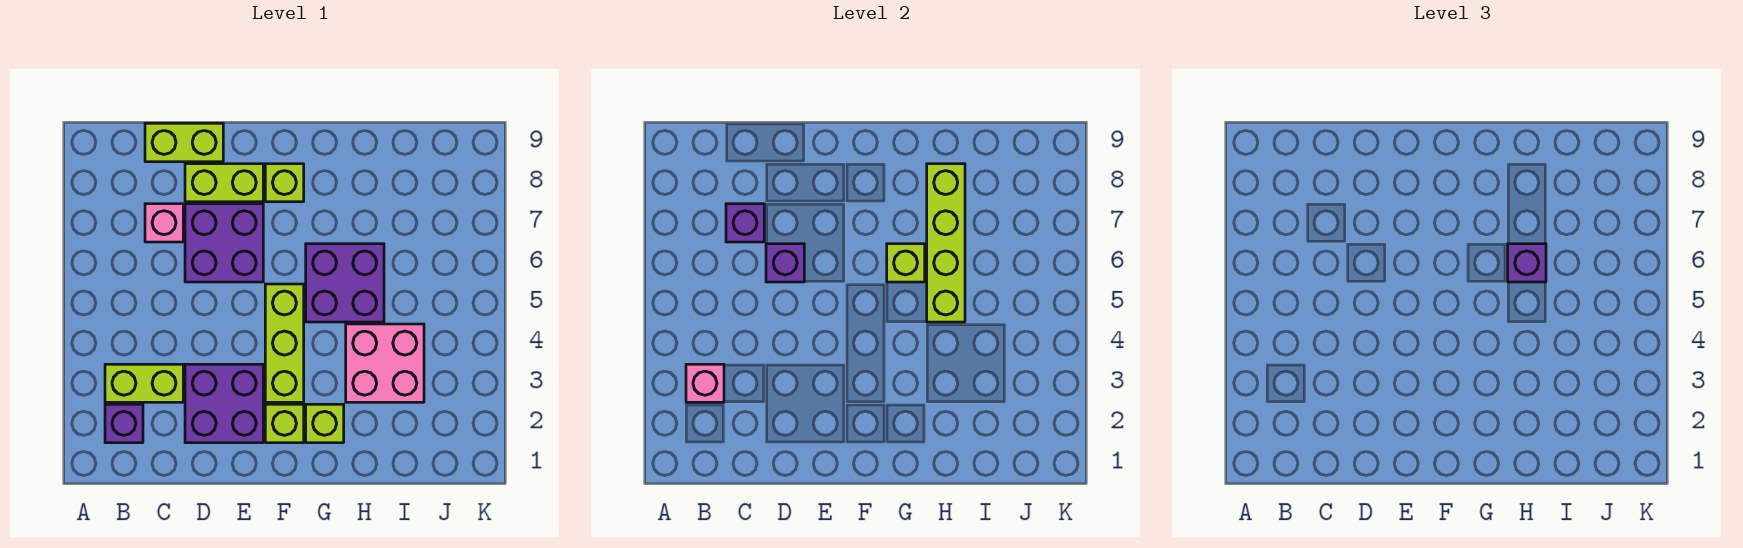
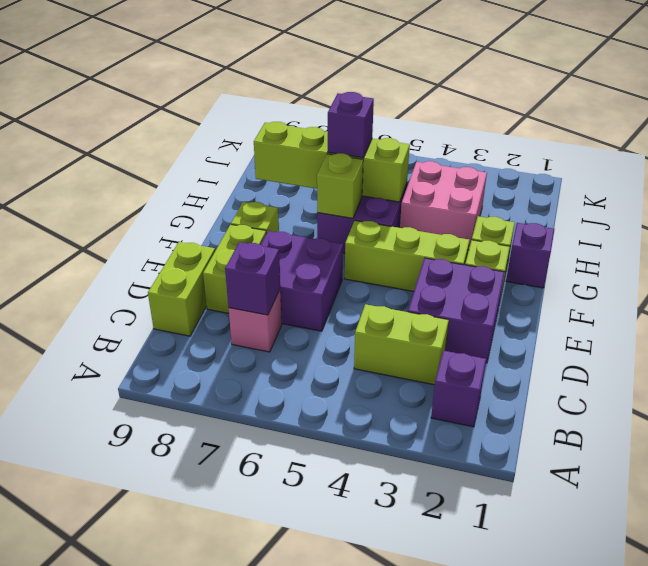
lime brick B3:C3 level 1 -> lime brick C3:C4 level 1
pink brick B3 level 2 -> none
purple brick D6 level 2 -> purple brick G1 level 1

